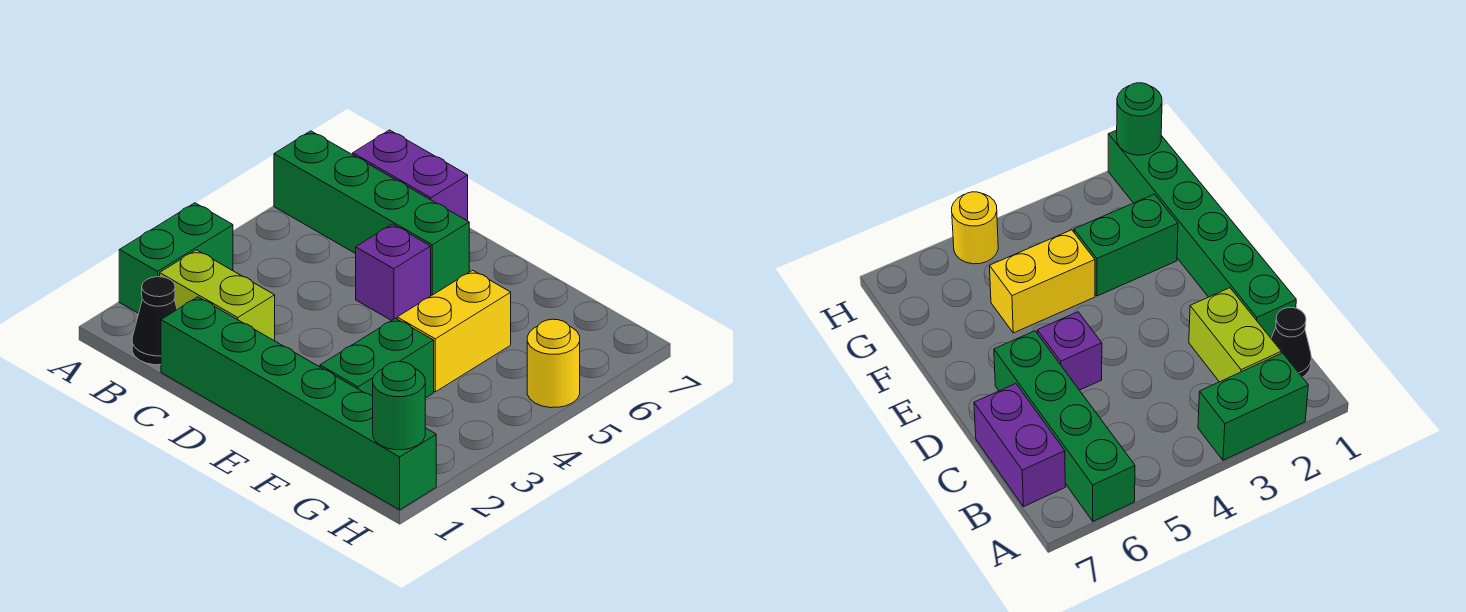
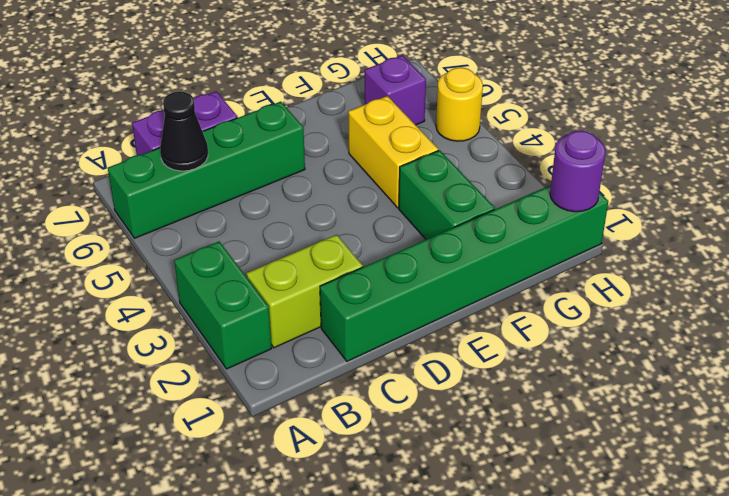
black cone B1 level 1 -> black cone B6 level 2
purple brick D5 level 1 -> purple brick G6 level 1
green round brick H1 level 2 -> purple round brick H1 level 2

